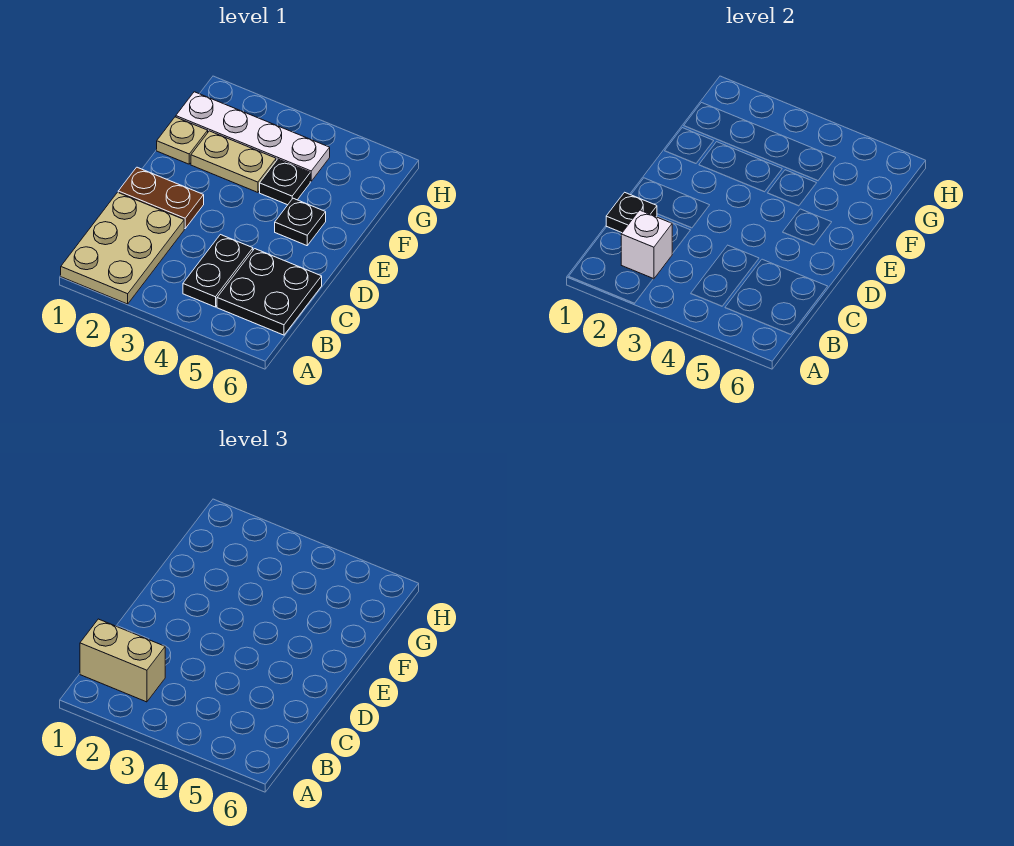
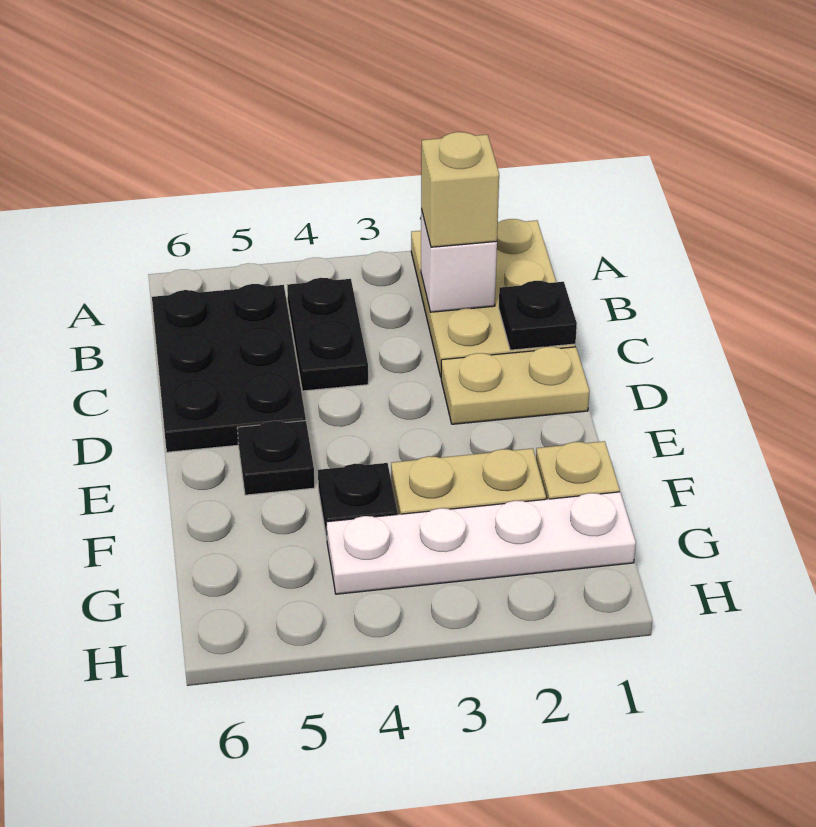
tan brick B1:B2 level 3 -> tan brick B2 level 3
black plate B5:C6 level 1 -> black plate B5:D6 level 1
brown plate D1:D2 level 1 -> tan plate D1:D2 level 1

